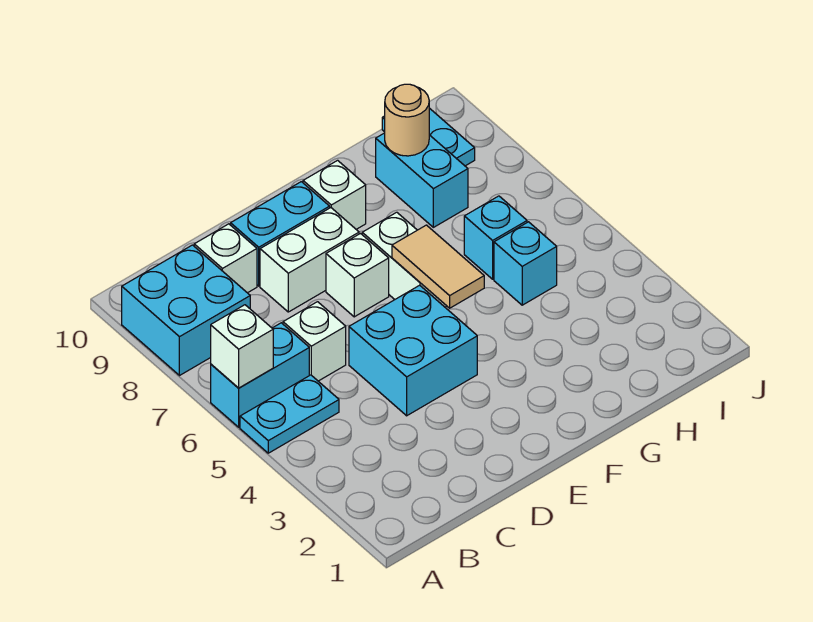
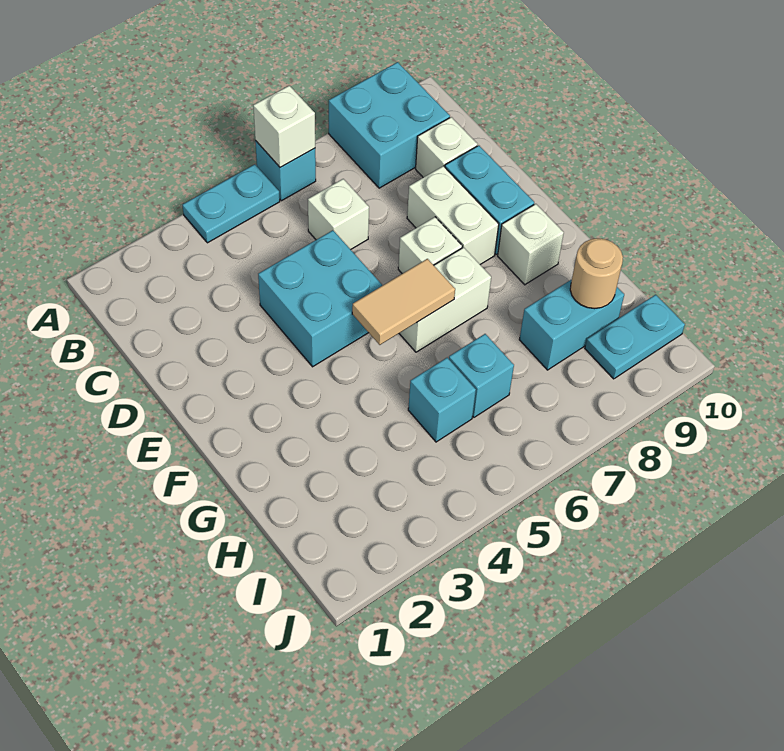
cyan plate A5:B5 level 1 -> cyan plate A4:A5 level 1
cyan brick A6:B6 level 1 -> cyan brick A6 level 1

